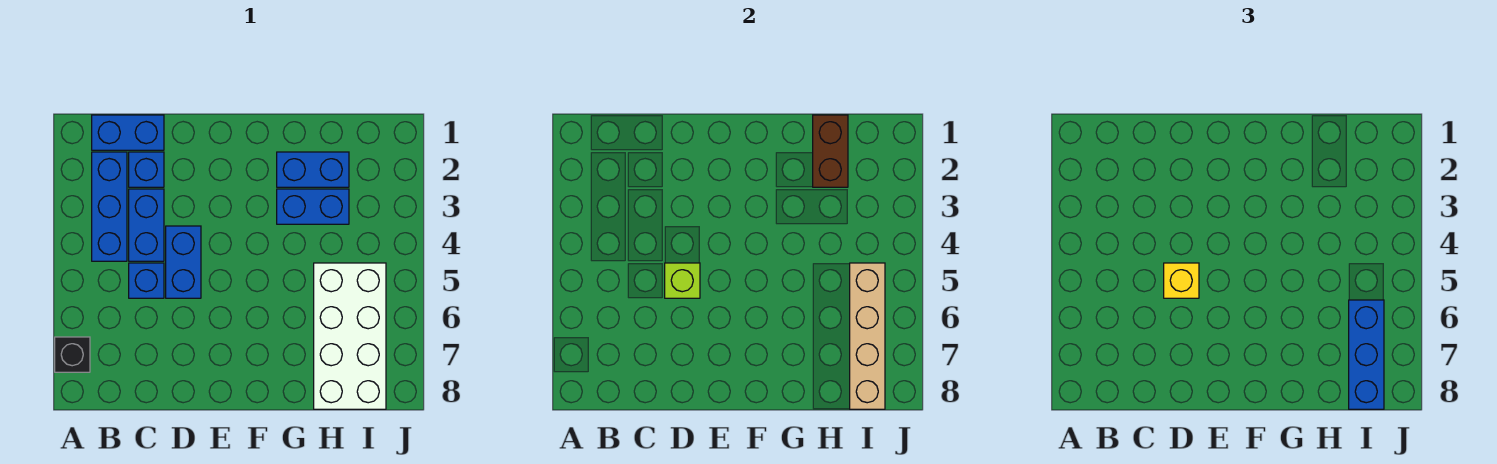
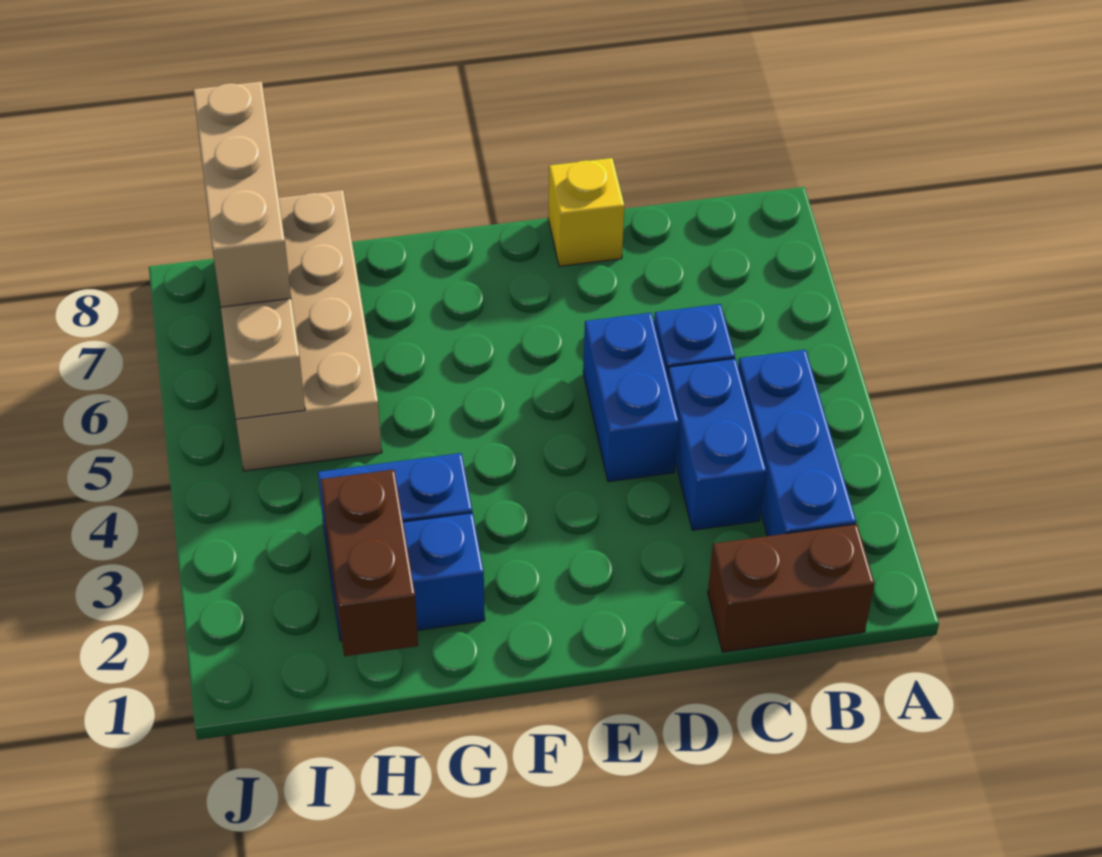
black brick A7 level 1 -> none
blue brick B1:C1 level 1 -> brown brick B1:C1 level 1
blue brick C2 level 1 -> none
lime brick D5 level 2 -> none
yellow brick D5 level 3 -> yellow brick D8 level 1
white brick H5:I8 level 1 -> tan brick H5:I8 level 1
blue brick I6:I8 level 3 -> tan brick I6:I8 level 3

